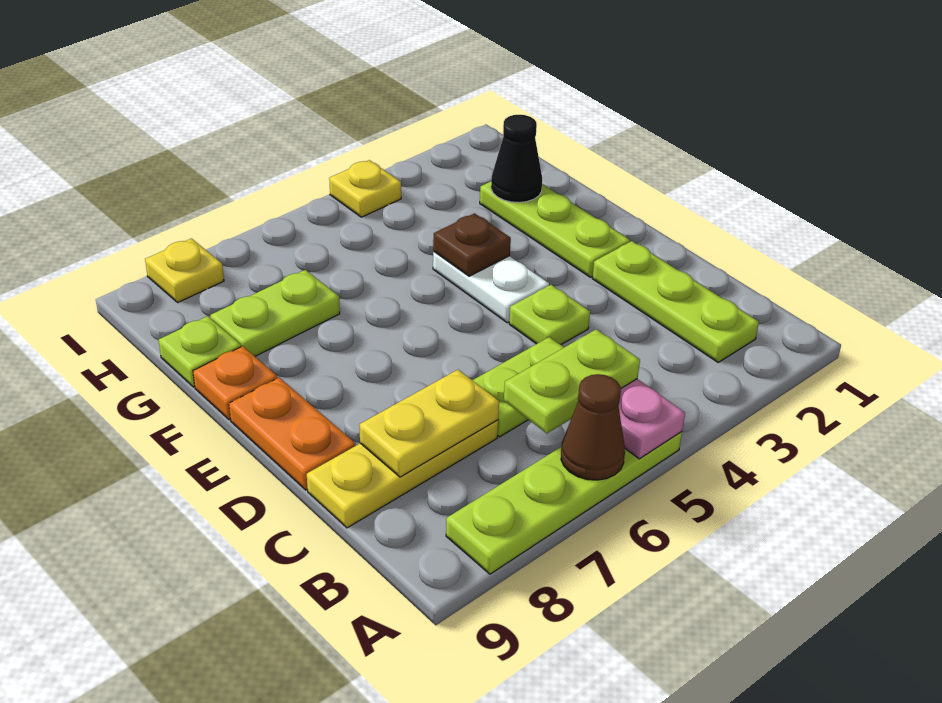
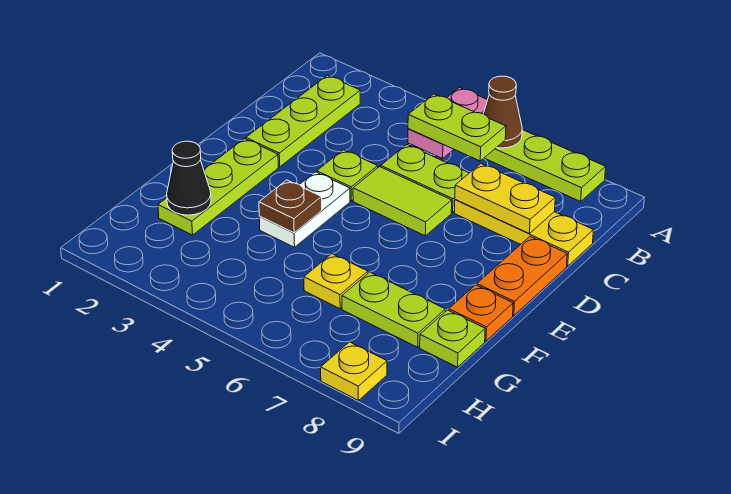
none -> lime tile D5:D6 level 1
yellow plate I4 level 1 -> yellow plate G6 level 1

